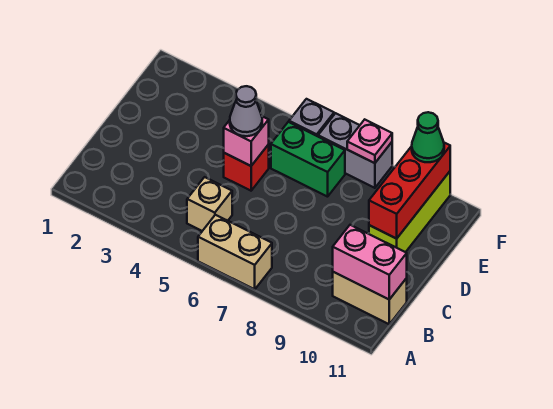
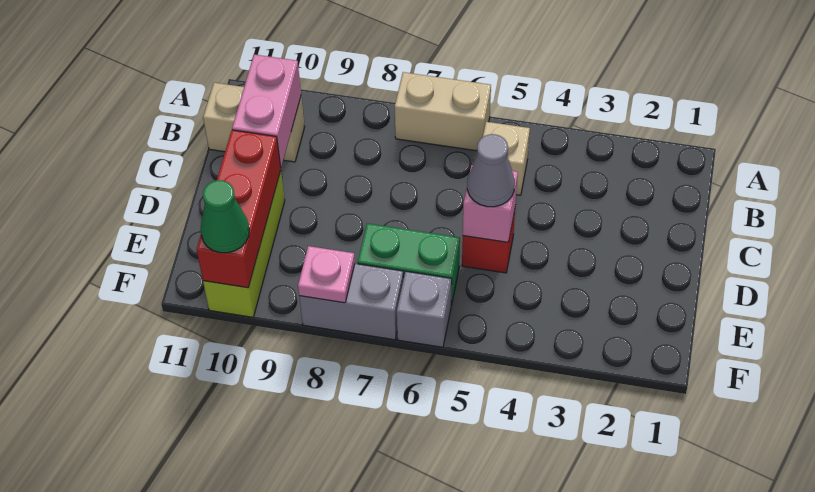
pink brick B10:B11 level 2 -> pink brick B10:C10 level 2

